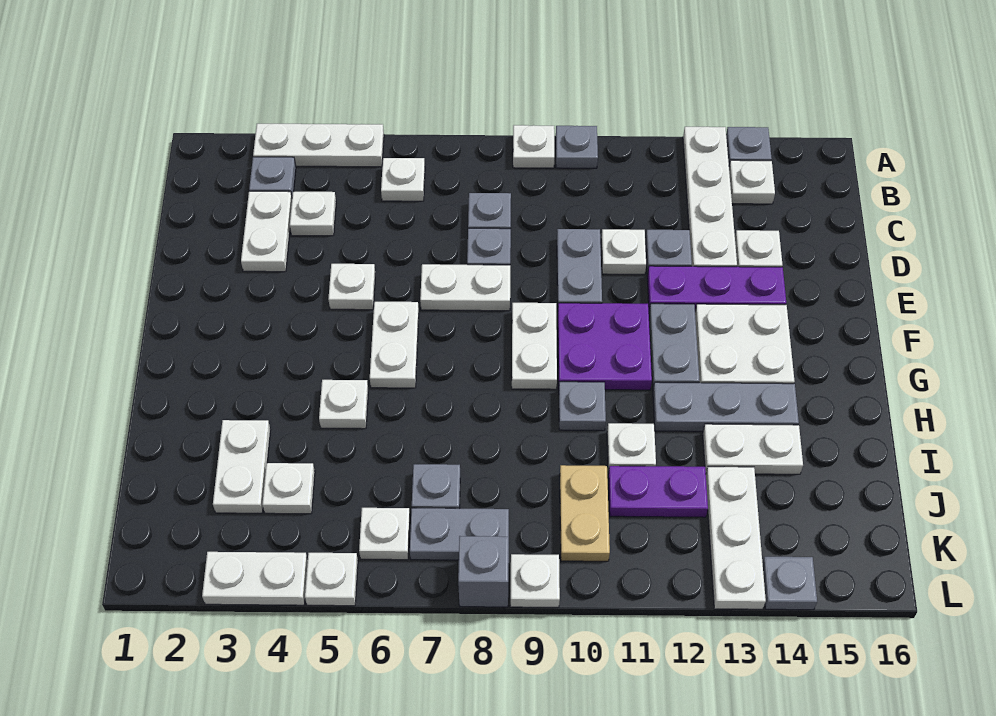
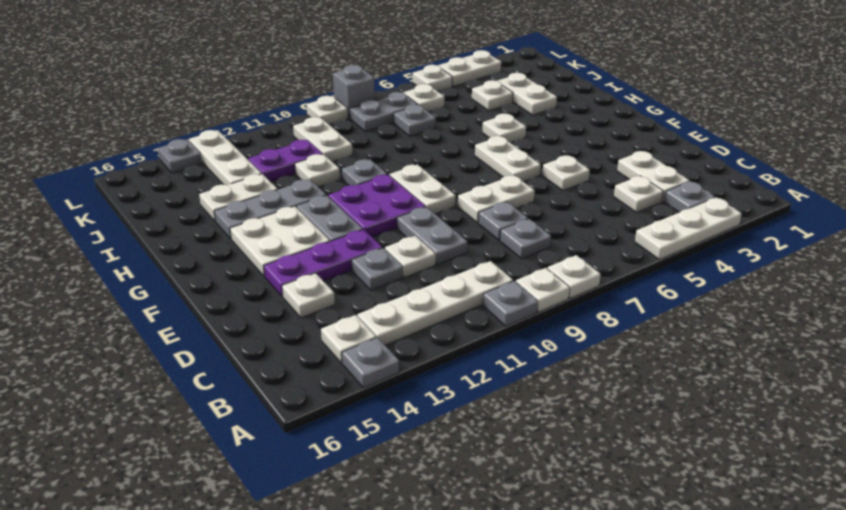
white plate A13:D13 level 1 -> white plate B10:B13 level 1
white plate B6 level 1 -> white plate A8 level 1
tan plate J10:K10 level 1 -> white plate J10:K10 level 1

